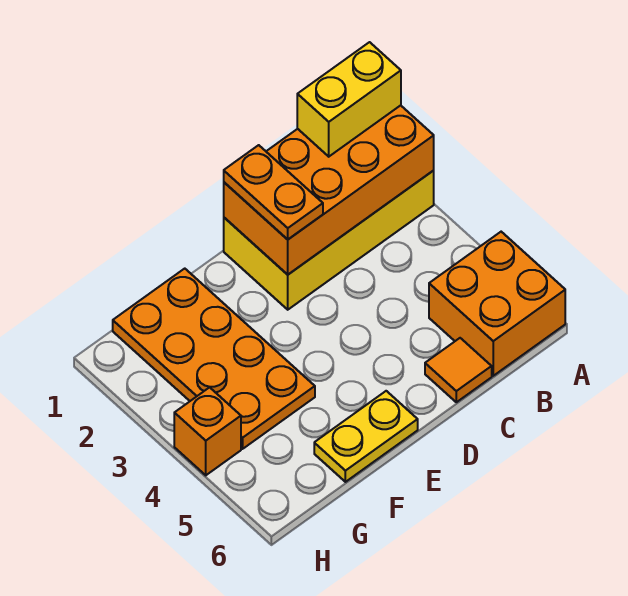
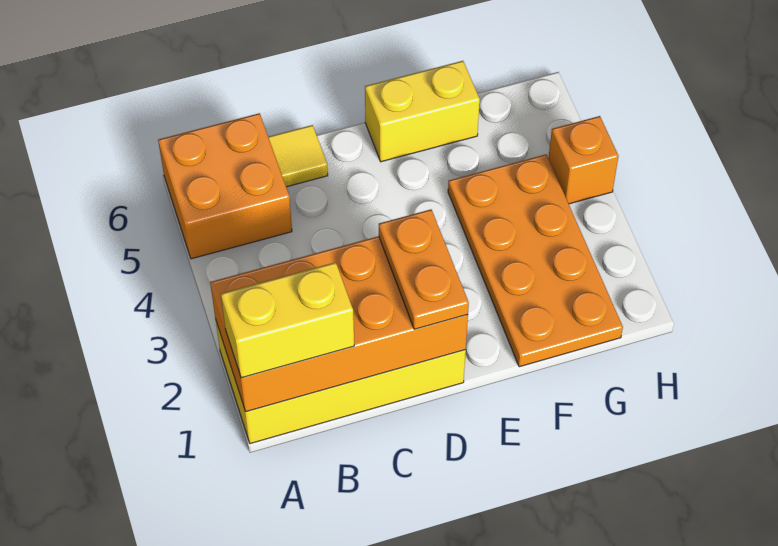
orange tile C6 level 1 -> yellow tile C6 level 1
yellow plate E6:F6 level 1 -> yellow brick E6:F6 level 1

